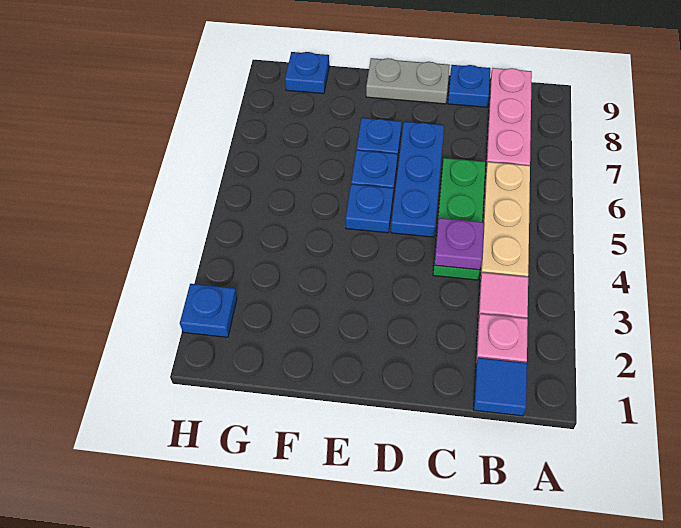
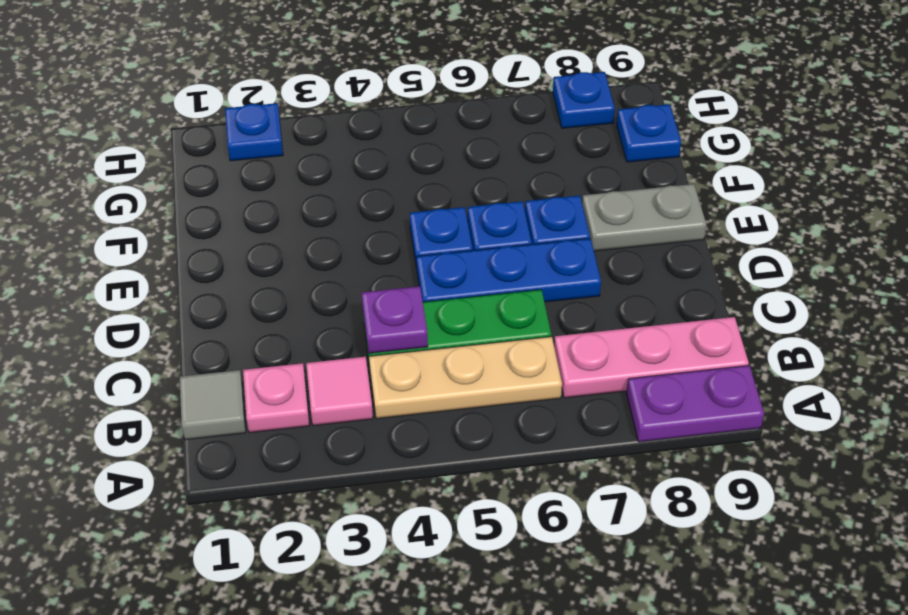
none -> purple plate A8:A9 level 1
blue tile B1 level 1 -> grey tile B1 level 1
blue plate C9 level 1 -> blue plate H8 level 1
grey plate D9:E9 level 1 -> grey plate E8:E9 level 1

